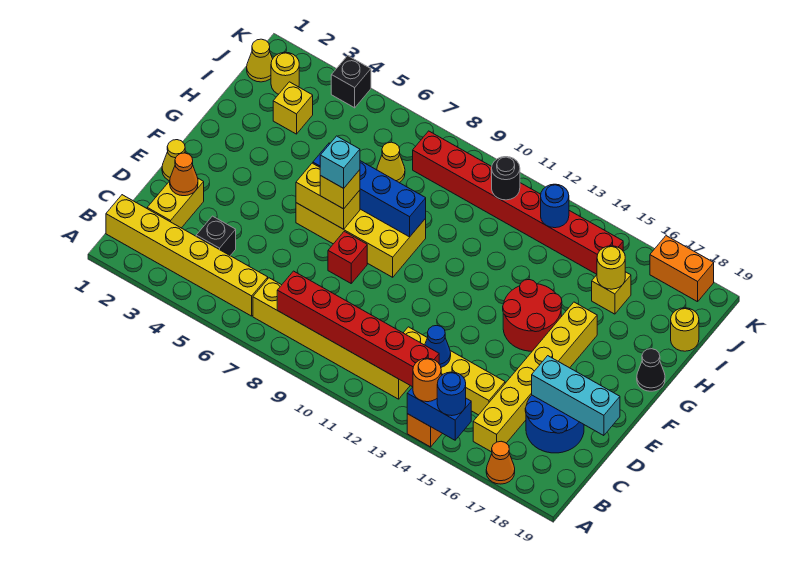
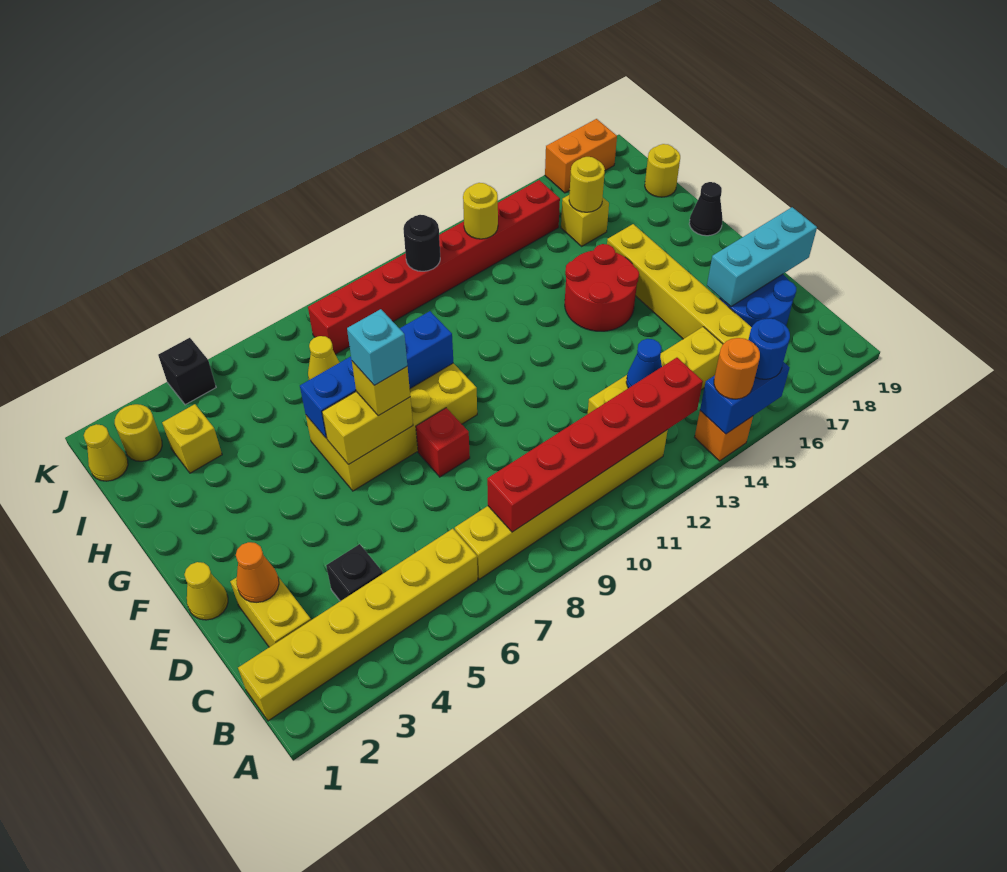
orange cone A17 level 1 -> none
blue round brick J13 level 2 -> yellow round brick J13 level 2

